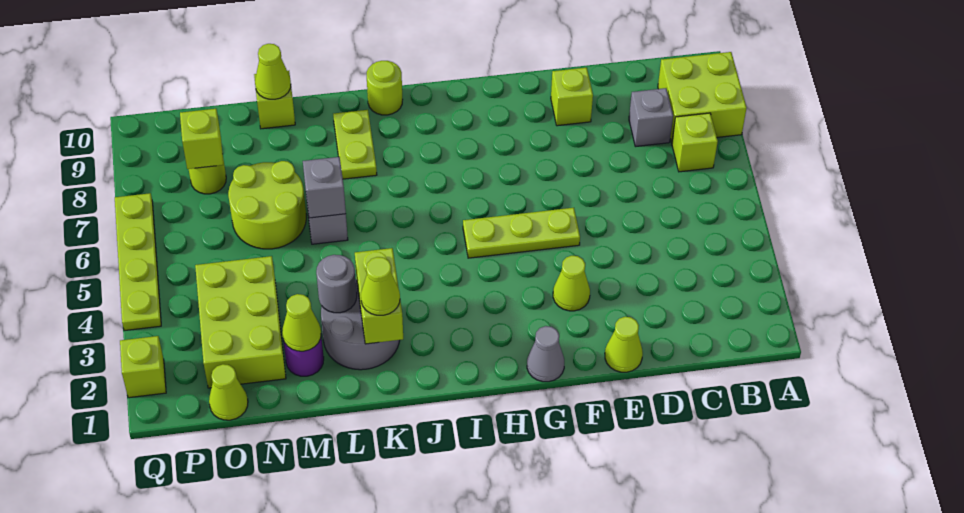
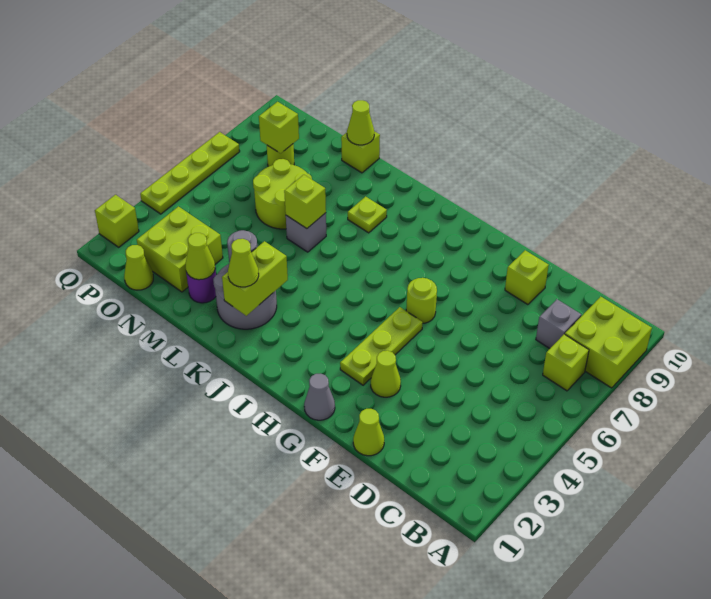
lime plate F5:H5 level 1 -> lime plate G3:G5 level 1
lime round brick J10 level 1 -> lime round brick G6 level 1
lime plate K8:K9 level 1 -> lime plate K8 level 1
grey brick L6 level 2 -> lime brick L6 level 2
lime brick N2:O4 level 1 -> lime brick N2:O3 level 1

